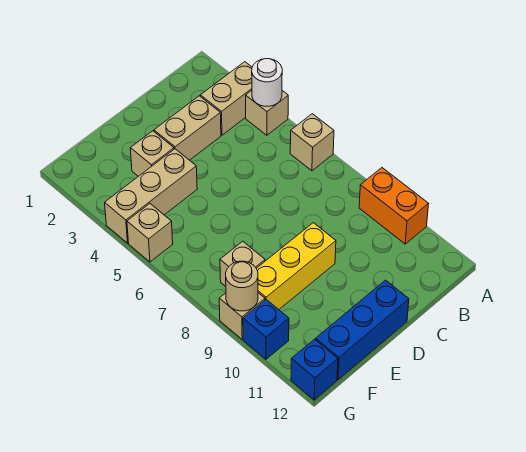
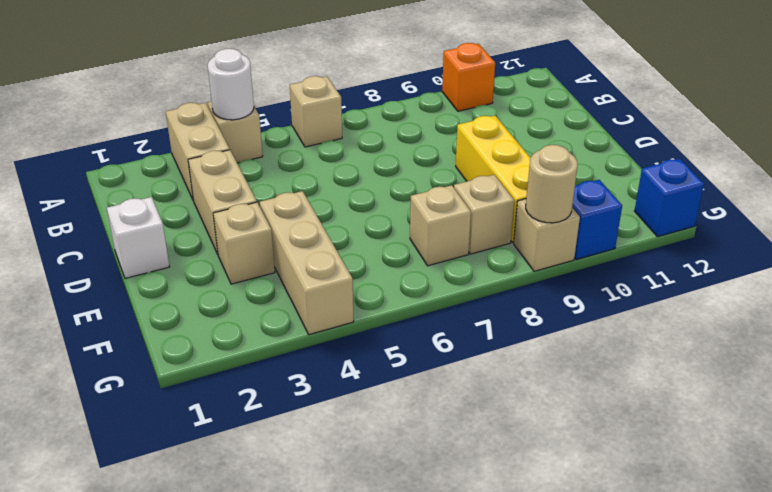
orange brick A9:A10 level 1 -> orange brick A10 level 1
none -> white brick D1 level 1
blue brick D12:F12 level 1 -> none
tan brick G5 level 1 -> tan brick F7 level 1

